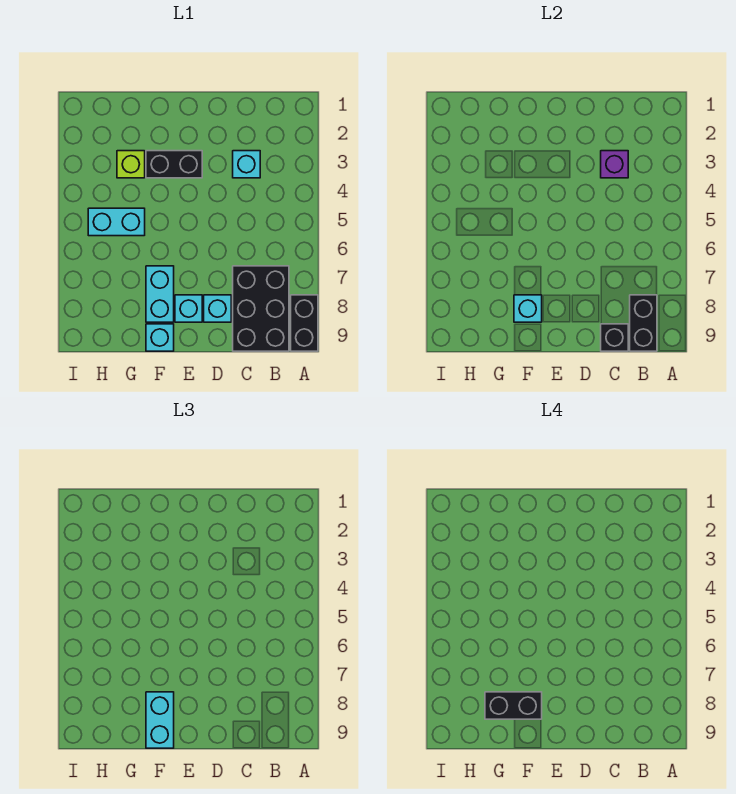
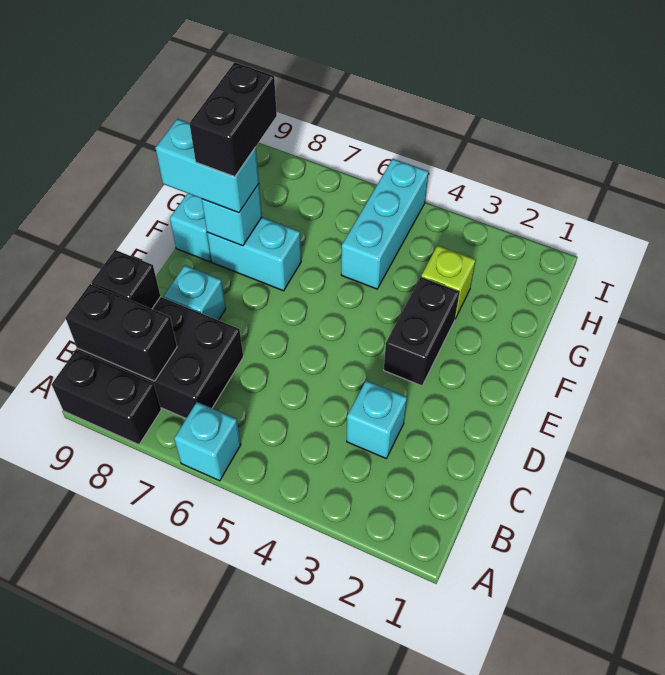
purple brick C3 level 2 -> none
cyan brick E8 level 1 -> cyan brick A6 level 1
cyan brick G5:H5 level 1 -> cyan brick G5:I5 level 1

